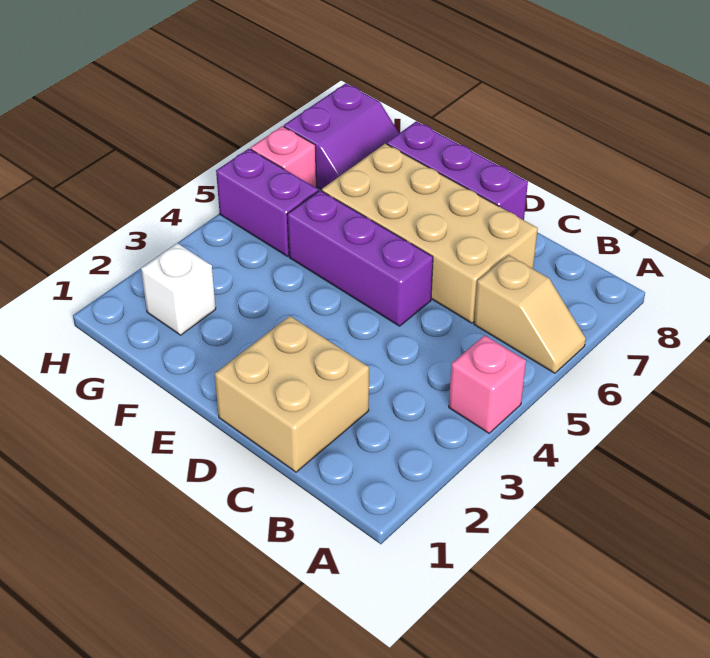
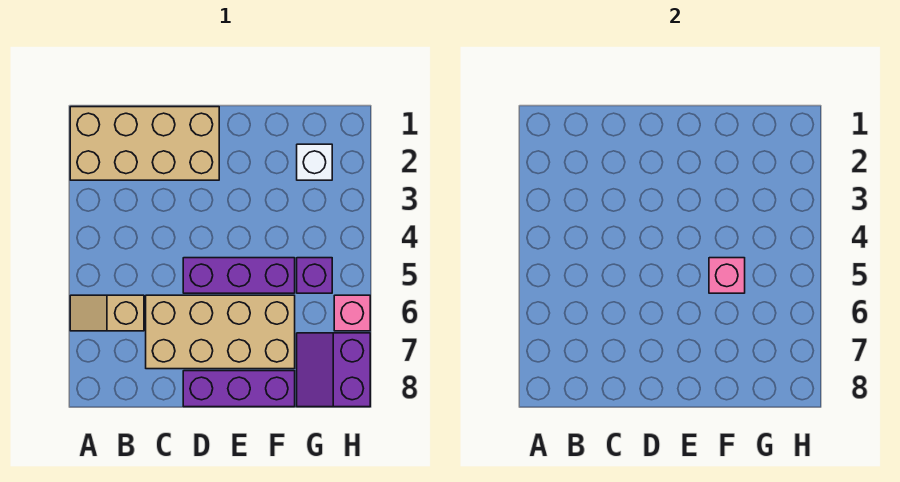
pink brick A4 level 1 -> pink brick F5 level 2
tan brick C1:D2 level 1 -> tan brick A1:D2 level 1
purple brick G5:H5 level 1 -> purple brick G5 level 1

